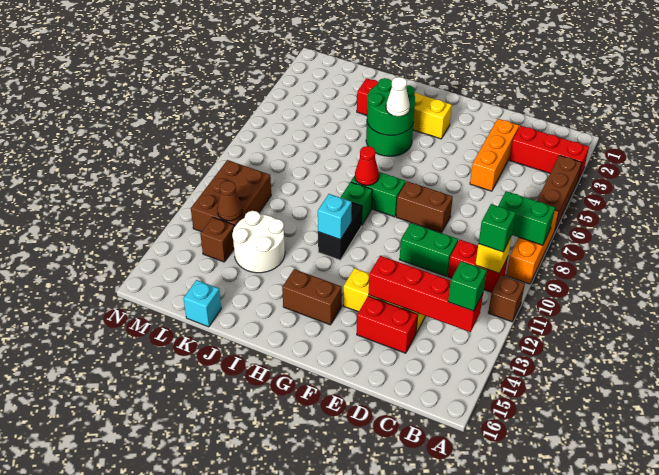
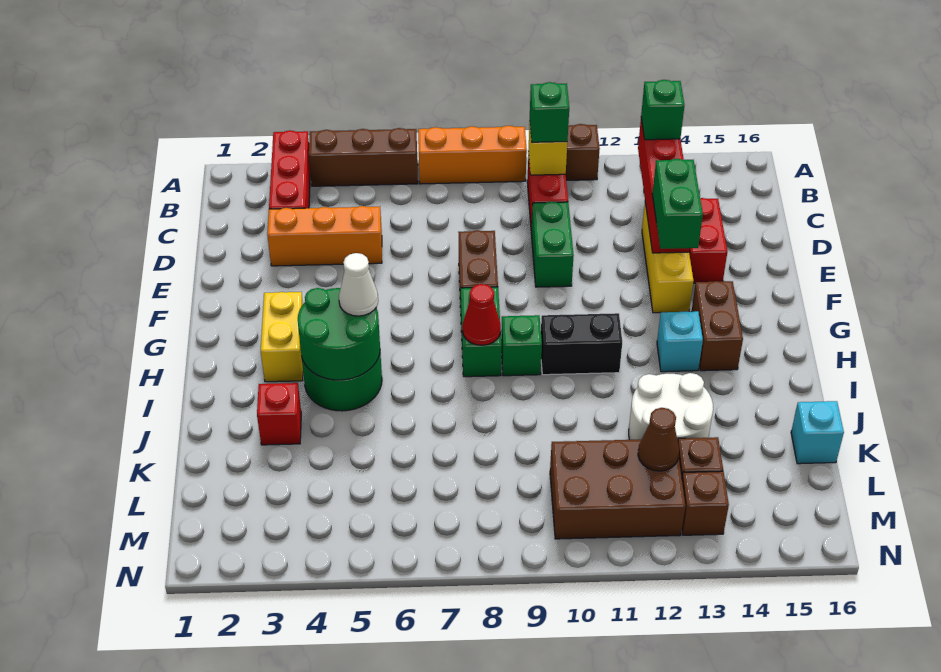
green brick A8:B8 level 2 -> green brick E13:F13 level 3
cyan brick H11 level 2 -> cyan brick H13 level 1
none -> brown brick M13 level 1

